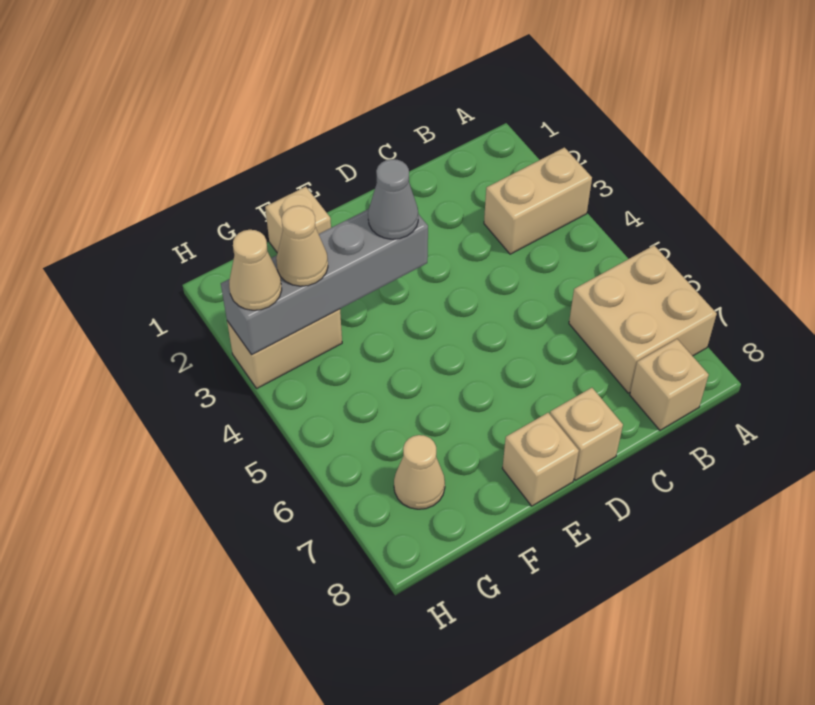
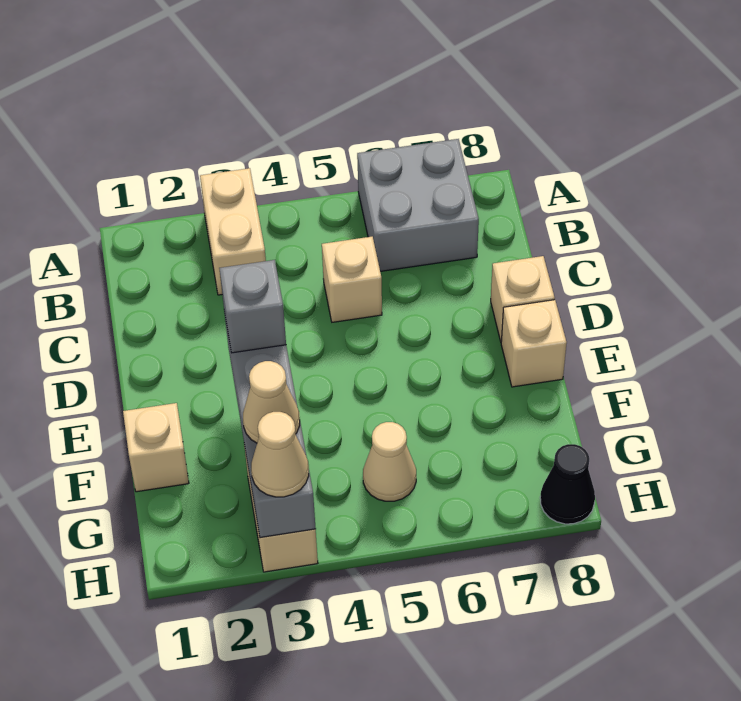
tan brick A6:B7 level 1 -> grey brick A6:B7 level 1
tan brick B8 level 1 -> tan brick C5 level 1
grey cone E3 level 3 -> grey brick E3 level 3
tan cone G7 level 1 -> tan cone G5 level 1
none -> black cone H8 level 1

